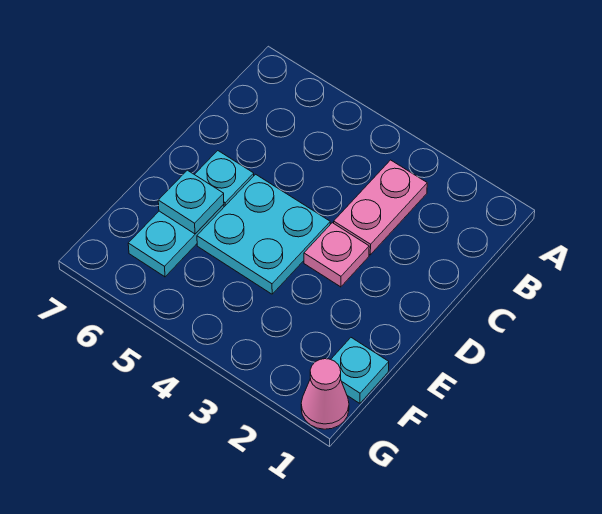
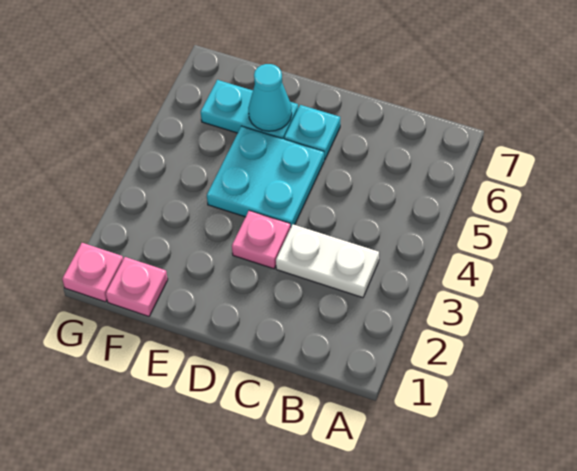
pink plate B3:C3 level 1 -> white plate B3:C3 level 1
cyan plate E6 level 2 -> cyan cone E6 level 2
cyan plate F1 level 1 -> pink plate F1 level 1
pink cone G1 level 1 -> pink plate G1 level 1

